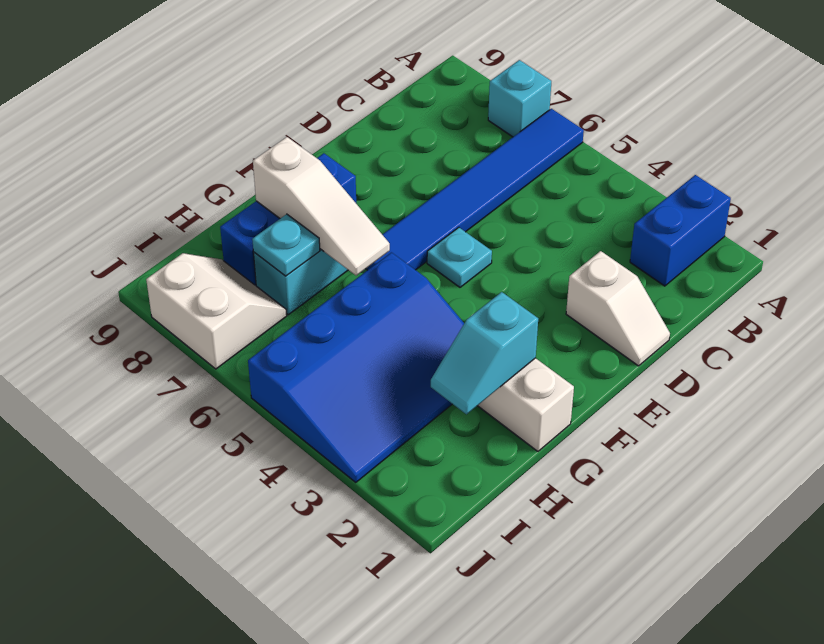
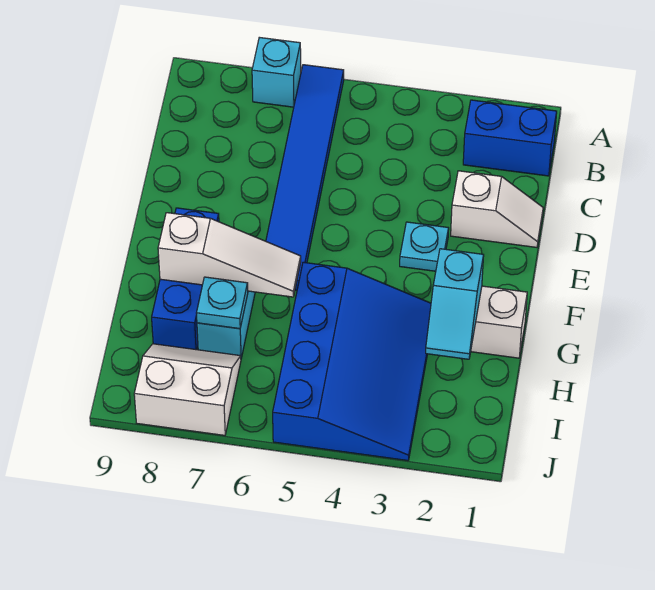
blue brick A2:B2 level 1 -> blue brick B1:B2 level 1
cyan plate E5 level 1 -> cyan plate E3 level 1

